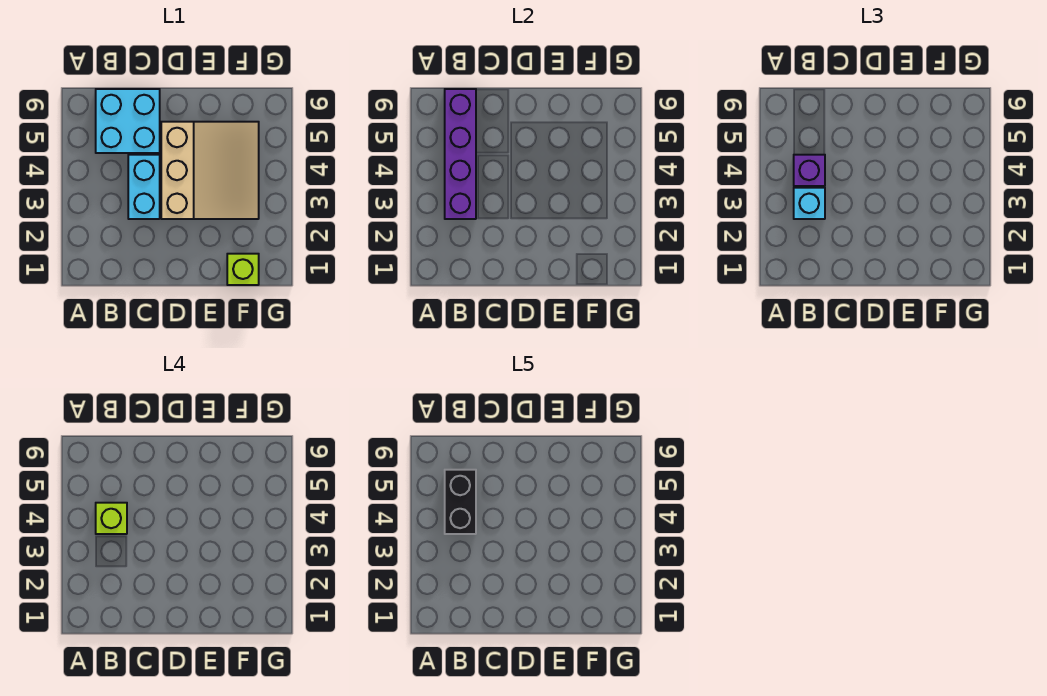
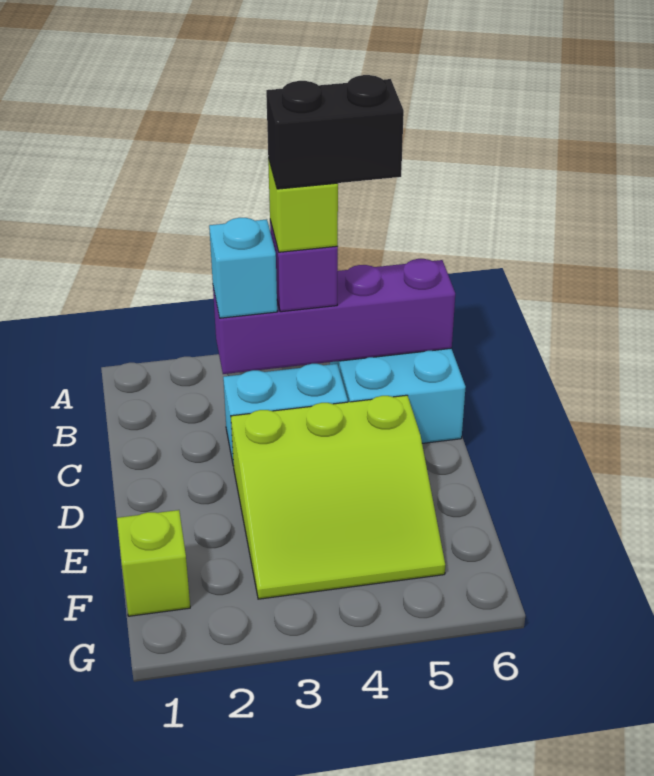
tan slope D3:F5 level 1 top D -> lime slope D3:F5 level 1 top D

